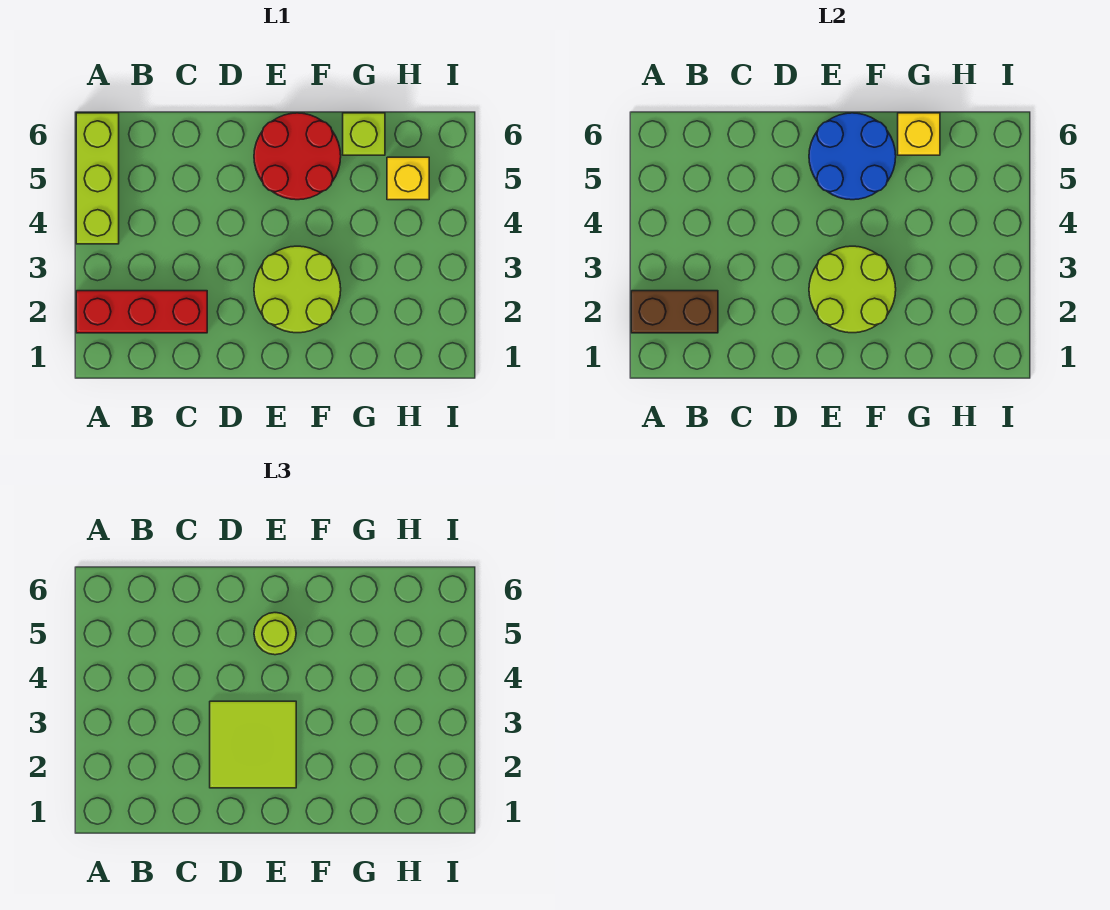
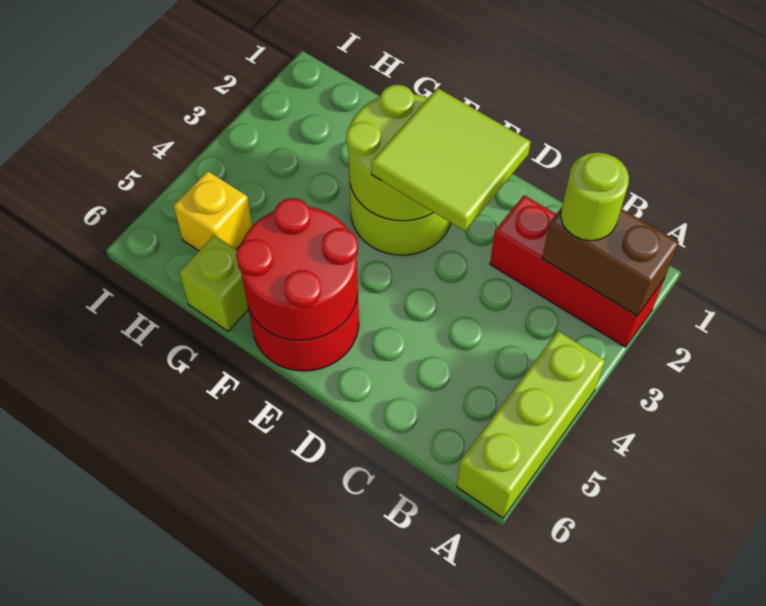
blue round brick E5:F6 level 2 -> red round brick E5:F6 level 2
lime round brick E5 level 3 -> lime round brick B2 level 3
yellow brick G6 level 2 -> none

